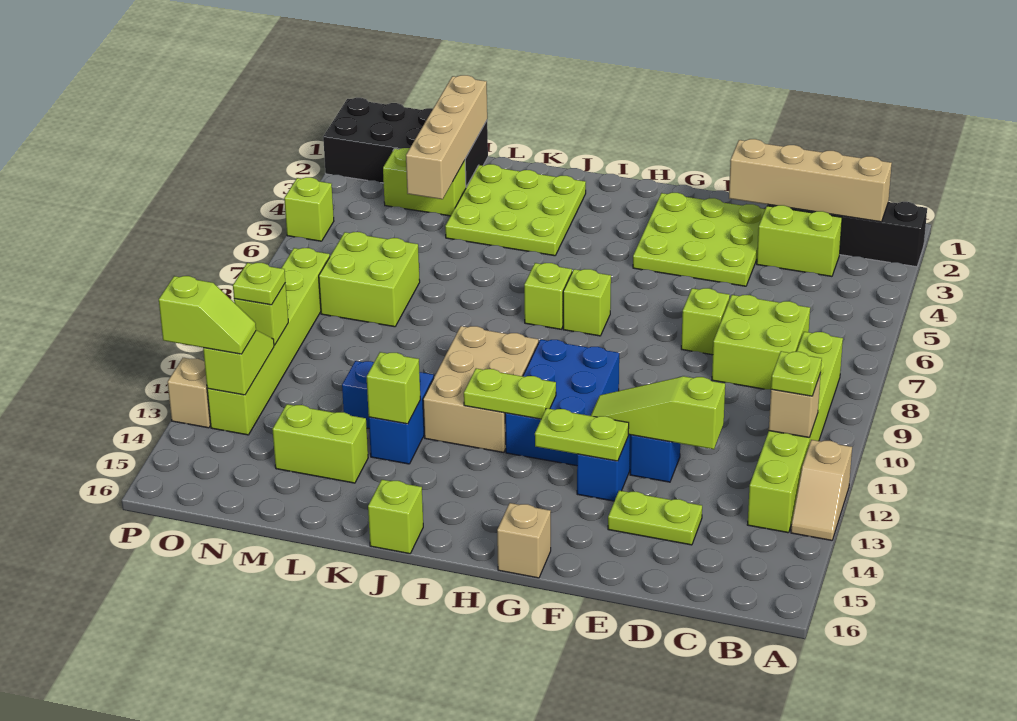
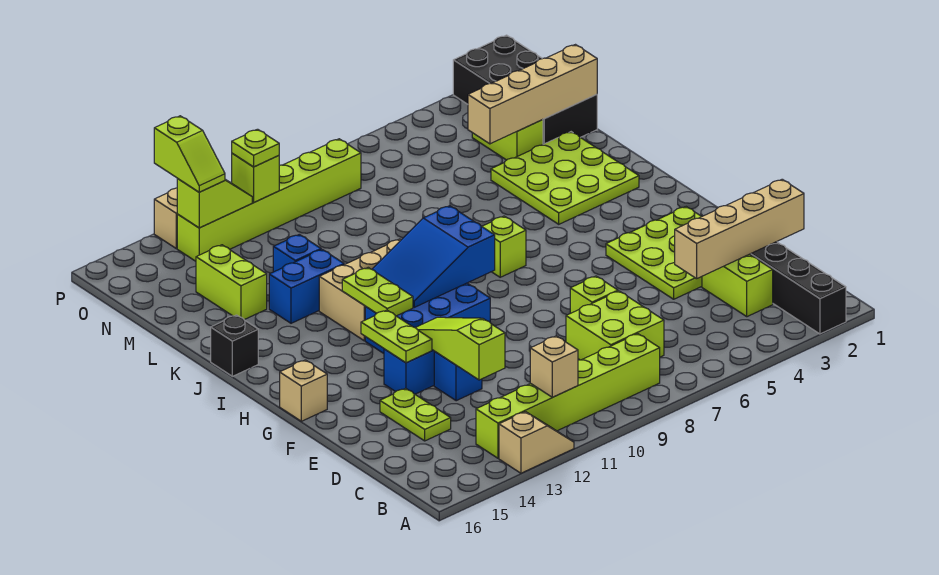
tan slope A12:A13 level 1 top 12 -> tan slope A12:A13 level 1 top 13
tan brick B2:E2 level 2 -> tan brick D1:D4 level 2
lime plate B11 level 3 -> none
lime brick H7 level 1 -> none
none -> blue slope H9:I11 level 2 top 9
lime brick J16 level 1 -> black brick J16 level 1
lime brick K13 level 2 -> none
lime brick M7:N8 level 1 -> none
lime brick P5 level 1 -> none

